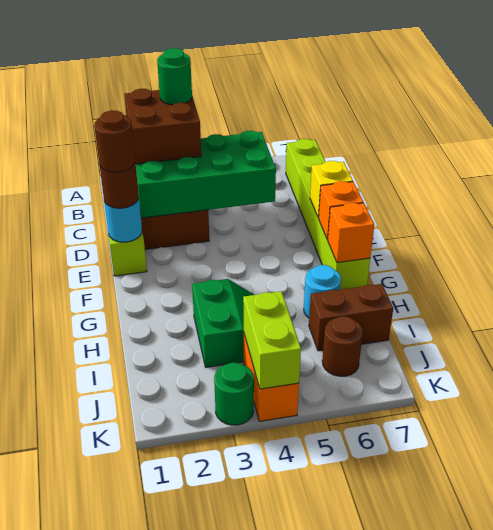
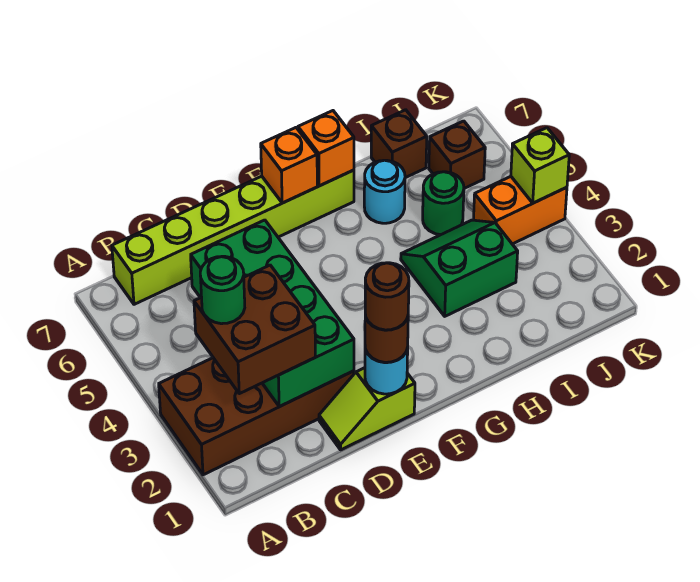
yellow brick E7 level 2 -> none
brown brick I6:I7 level 1 -> brown brick I7 level 1
lime brick J4:K4 level 2 -> lime brick K4 level 2
brown round brick J6 level 1 -> brown brick J6 level 1
green round brick K3 level 1 -> green round brick I5 level 1

